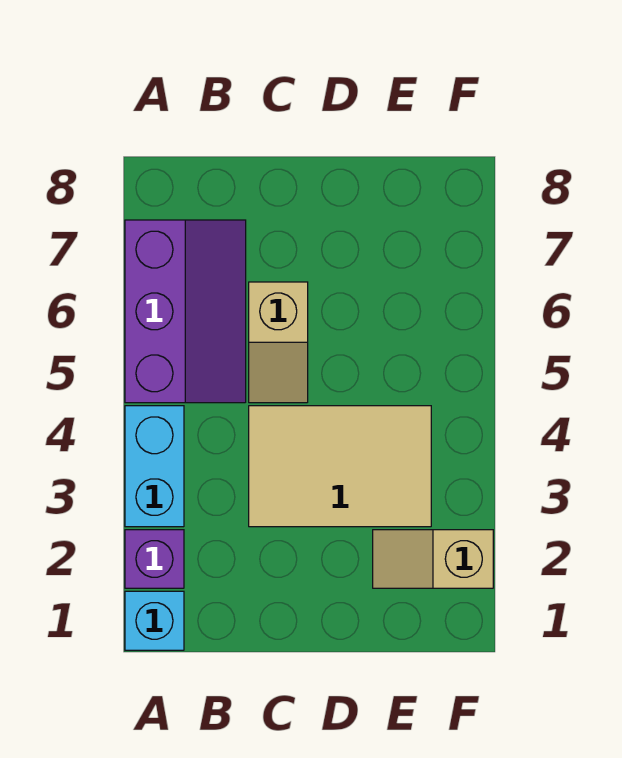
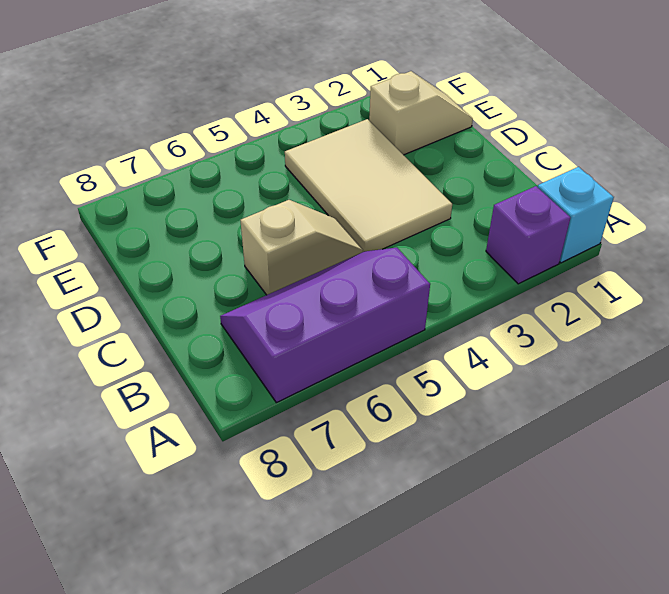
cyan brick A3:A4 level 1 -> none
tan slope E2:F2 level 1 top F -> tan slope E1:E2 level 1 top 2

